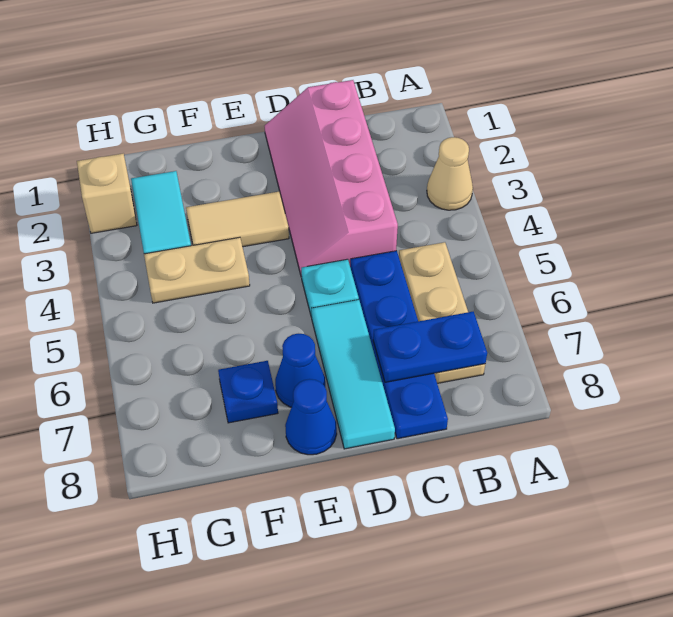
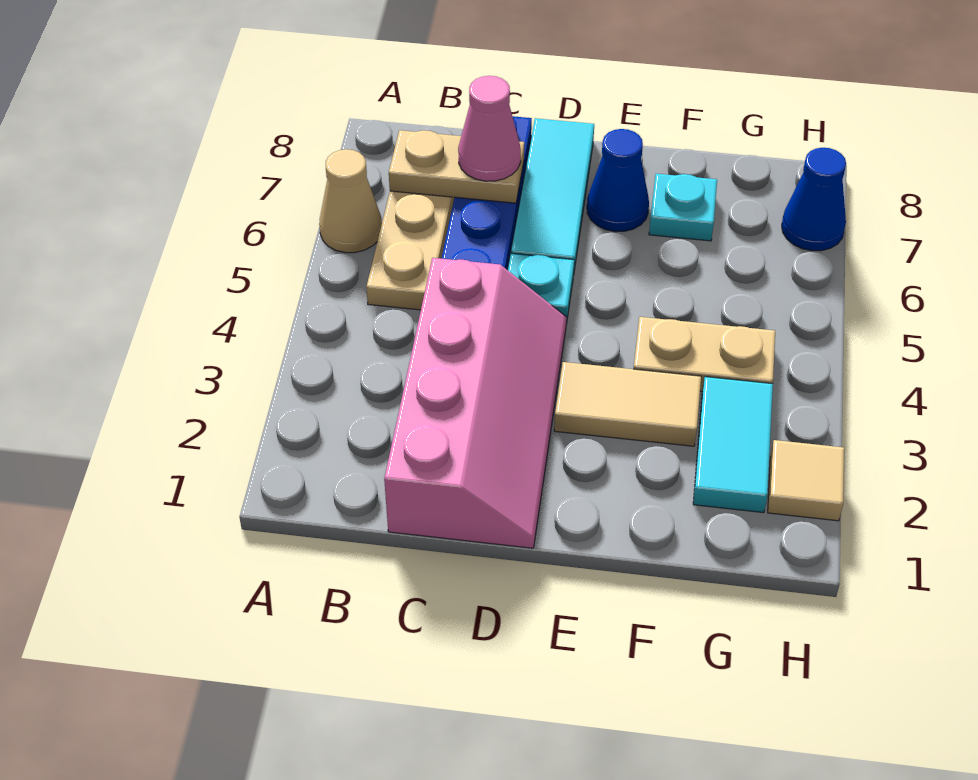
tan cone A3 level 1 -> tan cone A6 level 1
blue plate B7:C7 level 2 -> tan plate B7:C7 level 2
none -> pink cone C7 level 3
blue cone E8 level 1 -> blue cone H7 level 1
blue plate F7 level 1 -> cyan plate F7 level 1
tan brick H2 level 1 -> tan tile H2 level 1

